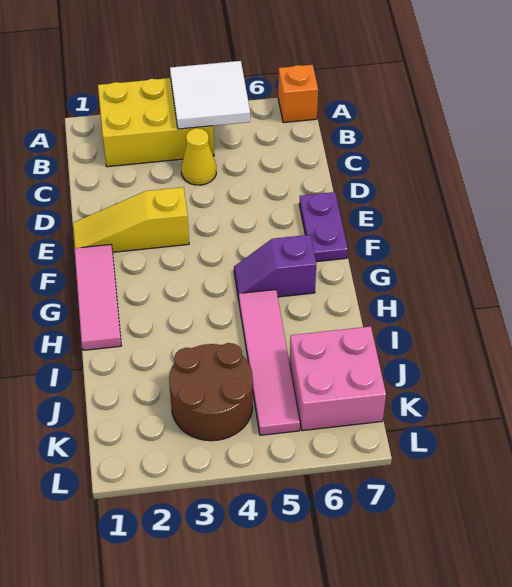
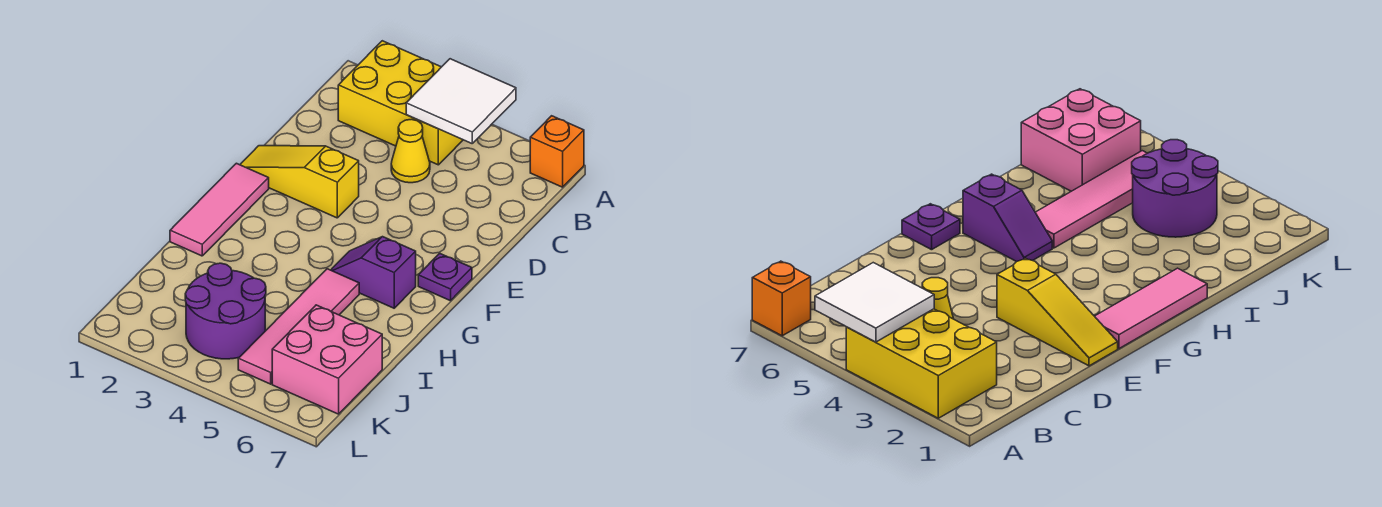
purple plate E7:F7 level 1 -> purple plate F7 level 1
brown round brick J3:K4 level 1 -> purple round brick J3:K4 level 1

